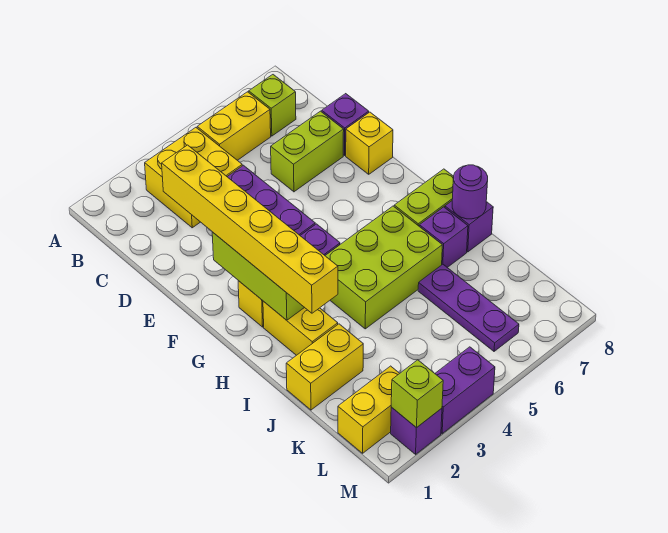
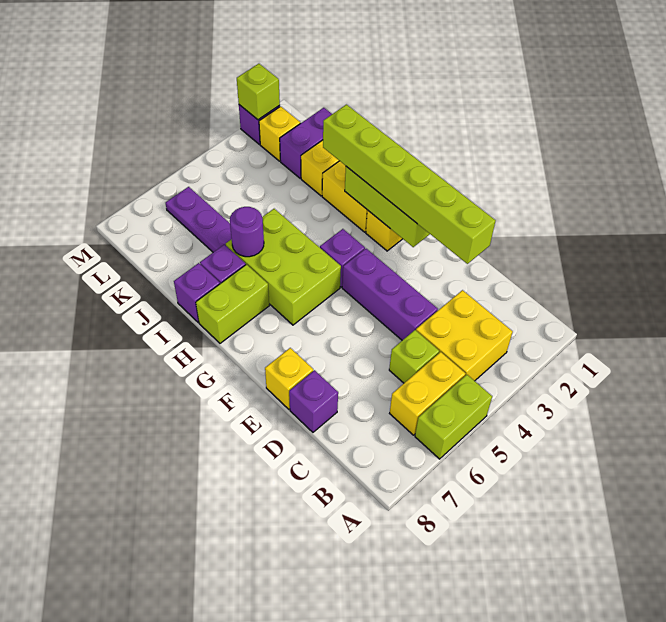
lime brick B7 level 1 -> lime brick C5 level 1
yellow brick D2:I2 level 3 -> lime brick D2:I2 level 3
lime brick D6:D7 level 1 -> lime brick A5:A6 level 1
lime brick H4:I6 level 1 -> lime brick G5:I6 level 1
purple round brick I8 level 2 -> purple round brick I6 level 2
yellow brick L1:L2 level 1 -> yellow brick L2 level 1
purple brick M3:M4 level 1 -> purple brick K1:K2 level 1

